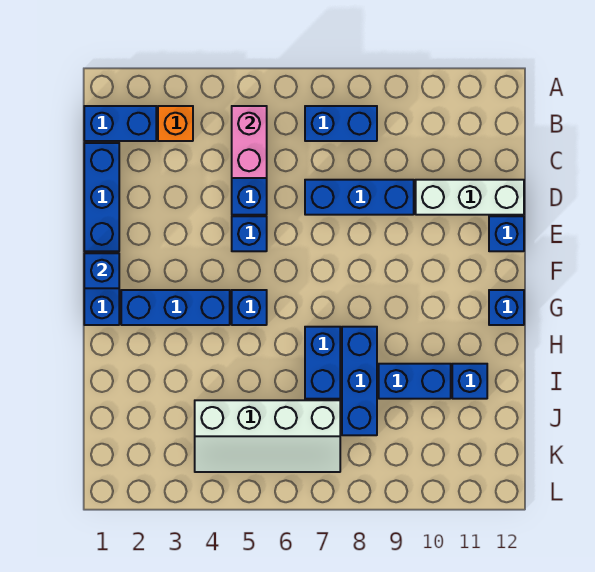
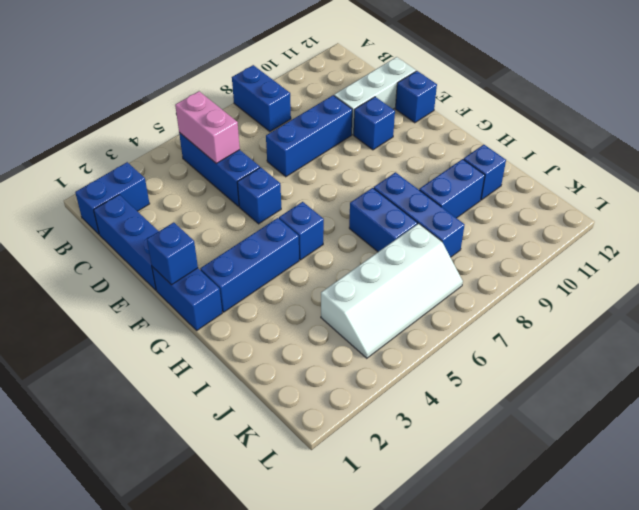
orange brick B3 level 1 -> none
blue brick B7:B8 level 1 -> blue brick A8:B8 level 1
blue brick G12 level 1 -> blue brick E10 level 1

